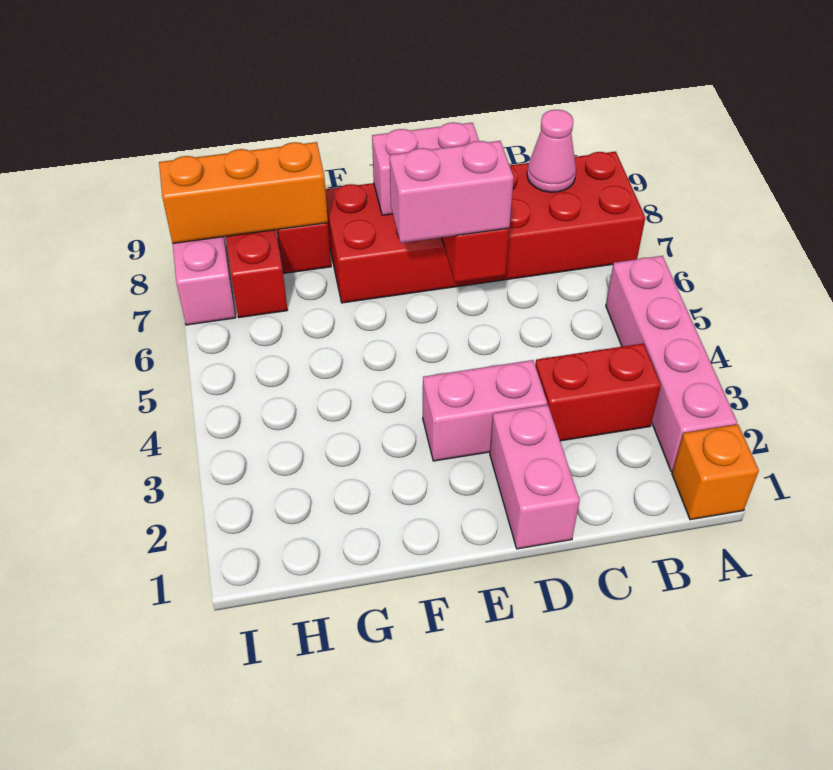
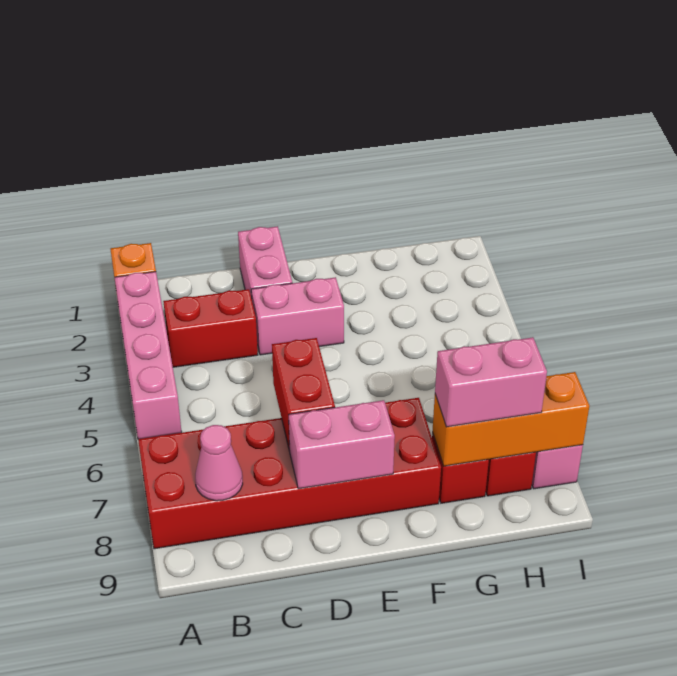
pink brick D6:E6 level 3 -> pink brick G8:H8 level 3

